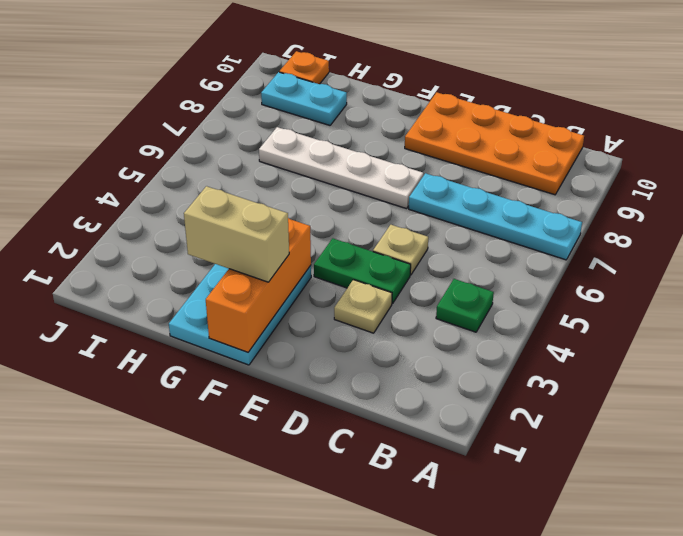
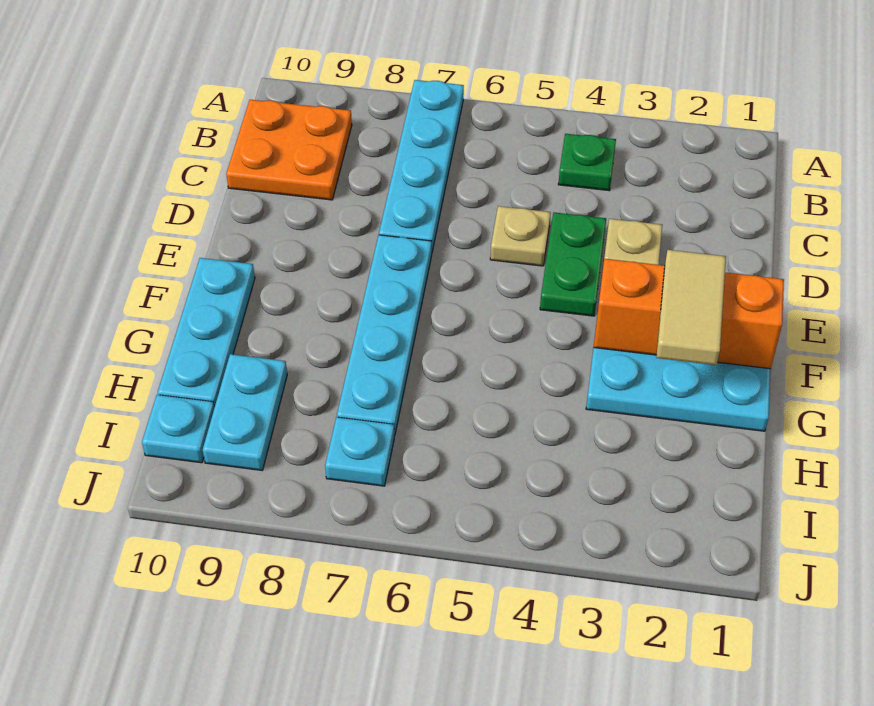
orange plate B9:E10 level 1 -> orange plate B9:C10 level 1
white plate E7:H7 level 1 -> cyan plate E7:H7 level 1
tan brick F2:G2 level 3 -> tan tile F2:G2 level 3
none -> cyan plate F10:H10 level 1
none -> cyan plate I7 level 1
orange plate I10 level 1 -> cyan plate I10 level 1

